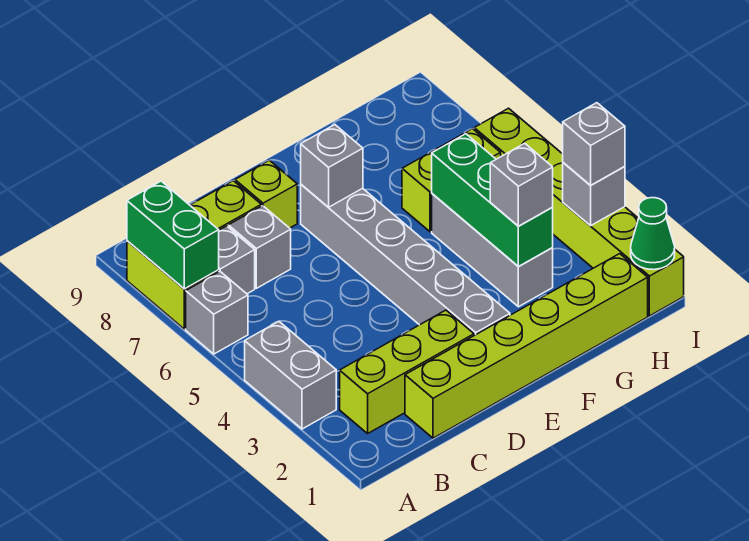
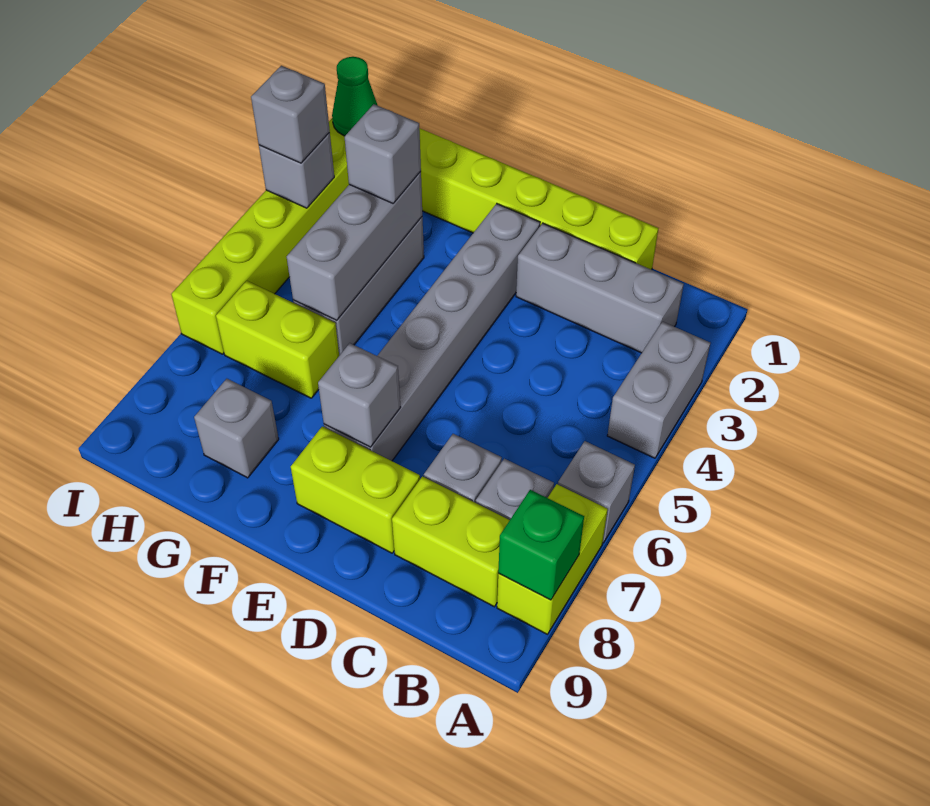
green brick A7:A8 level 2 -> green brick A8 level 2
lime brick B2:D2 level 1 -> grey brick B2:D2 level 1
lime brick D8 level 1 -> lime brick D8:E8 level 1
green brick G3:G5 level 2 -> grey brick G3:G5 level 2
none -> grey brick G8 level 1

